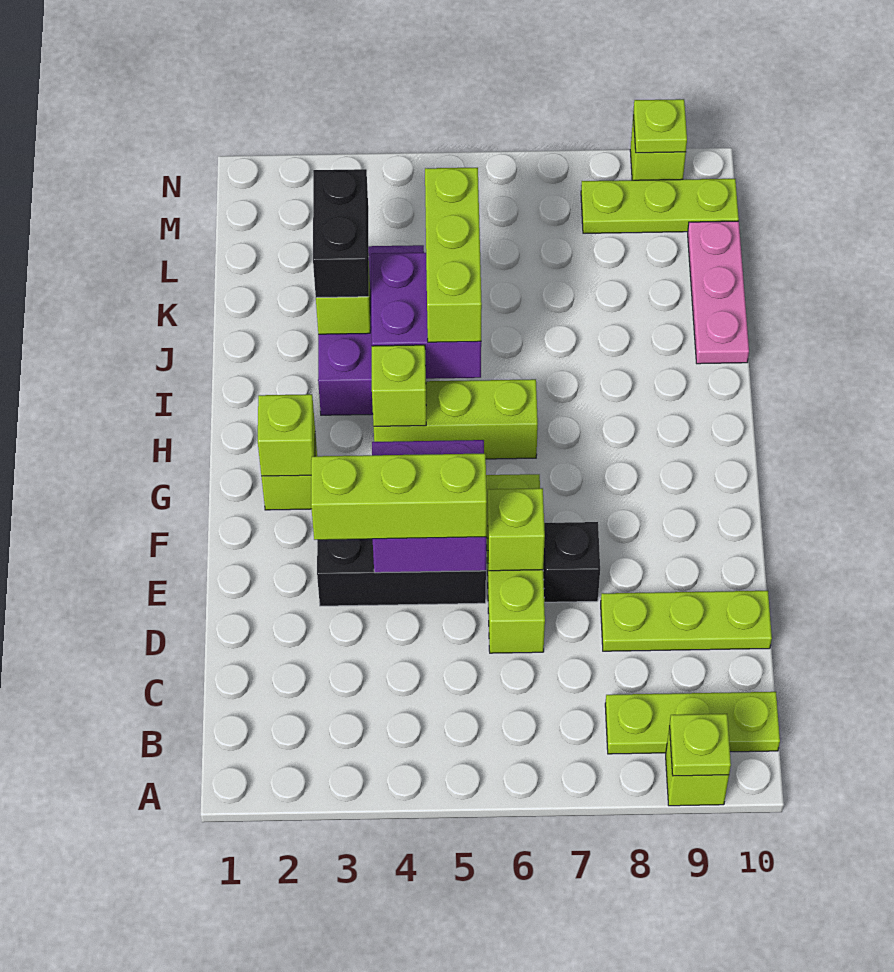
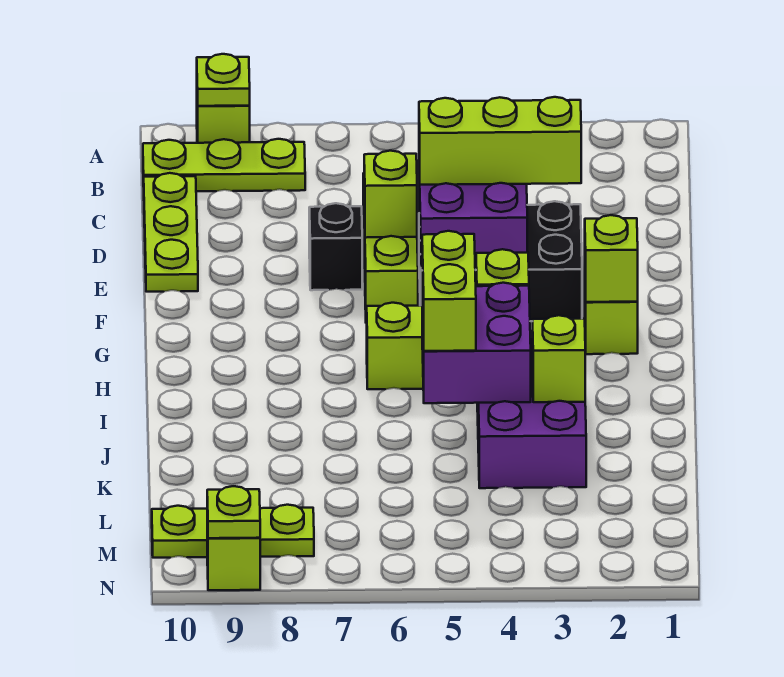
lime plate D8:D10 level 1 -> lime plate C10:E10 level 1
lime brick I5:K5 level 3 -> lime brick I5:J5 level 3
black brick J3:K3 level 3 -> none
pink plate J10:L10 level 1 -> none

